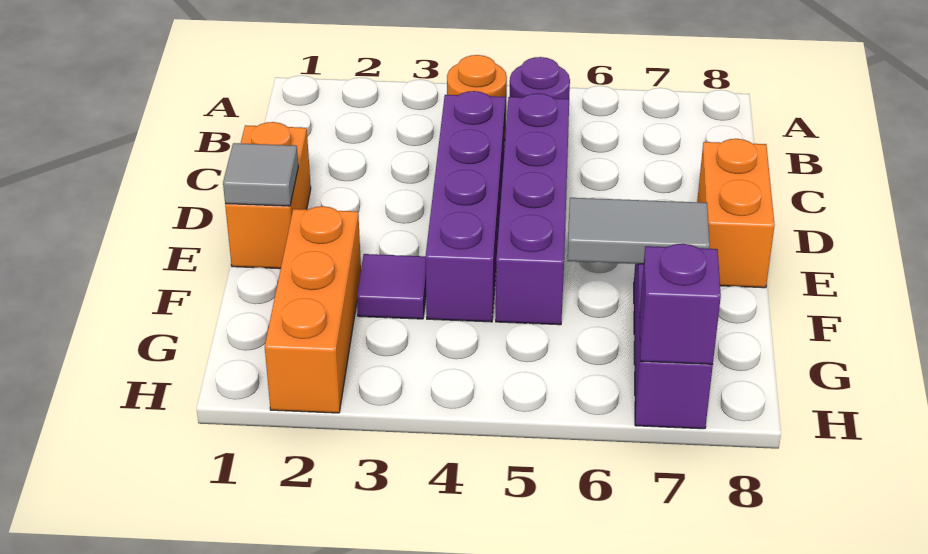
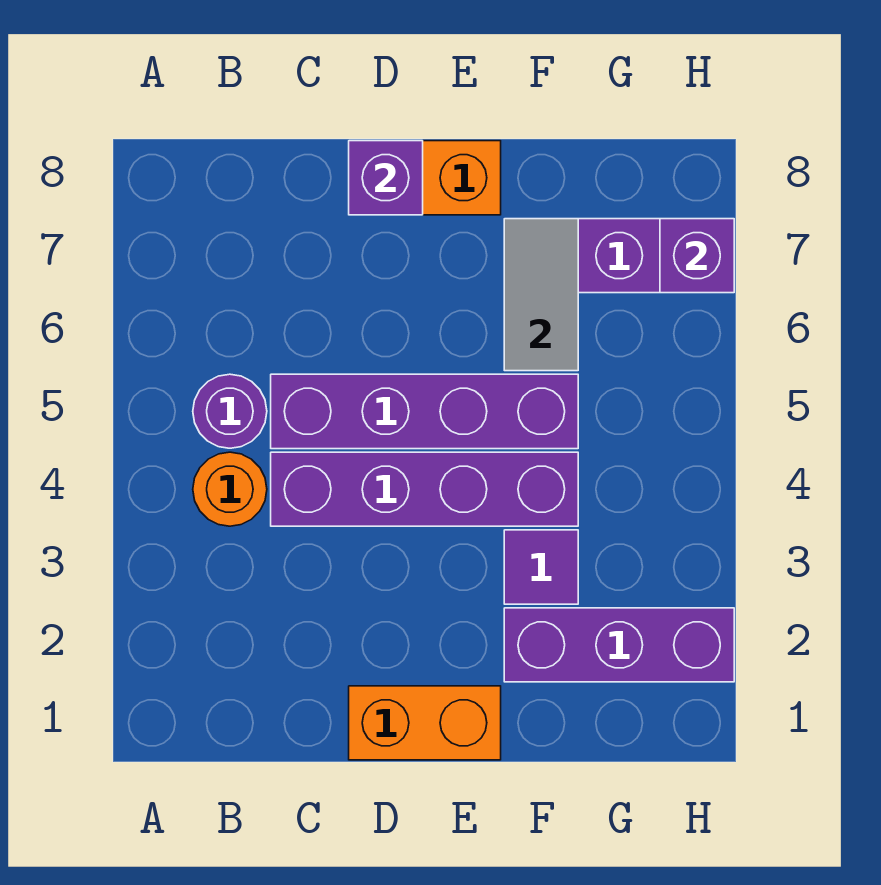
none -> purple brick D8 level 2
grey tile E1 level 2 -> none
orange brick F2:H2 level 1 -> purple brick F2:H2 level 1

